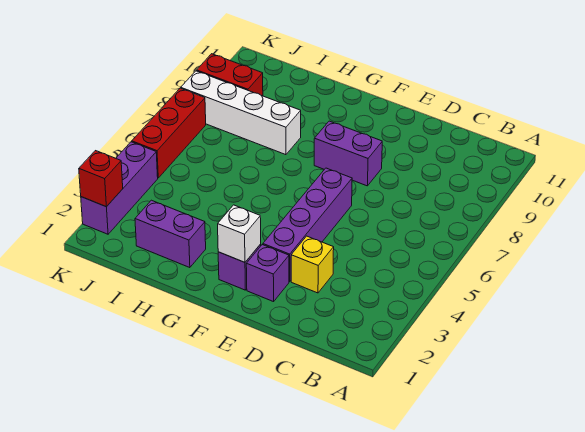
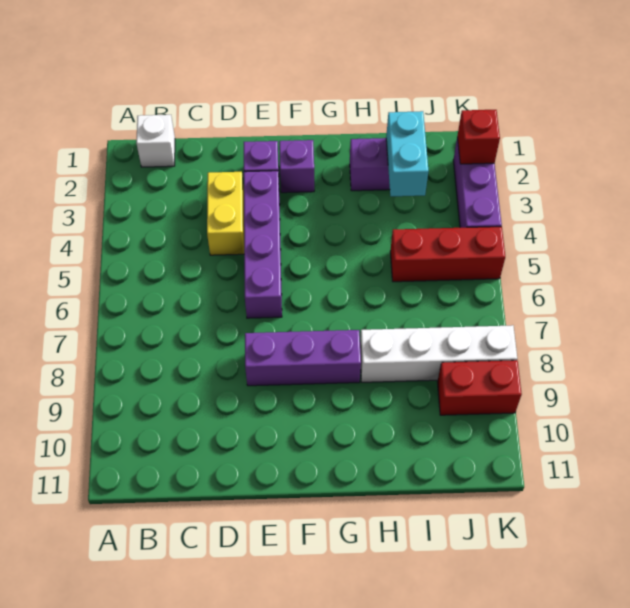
yellow brick D3 level 1 -> yellow brick D3:D4 level 1
purple brick E8:F8 level 1 -> purple brick E8:G8 level 1
white brick F2 level 2 -> white brick B1 level 1
none -> cyan brick I2:I3 level 2
red brick K5:K7 level 1 -> red brick I5:K5 level 1

